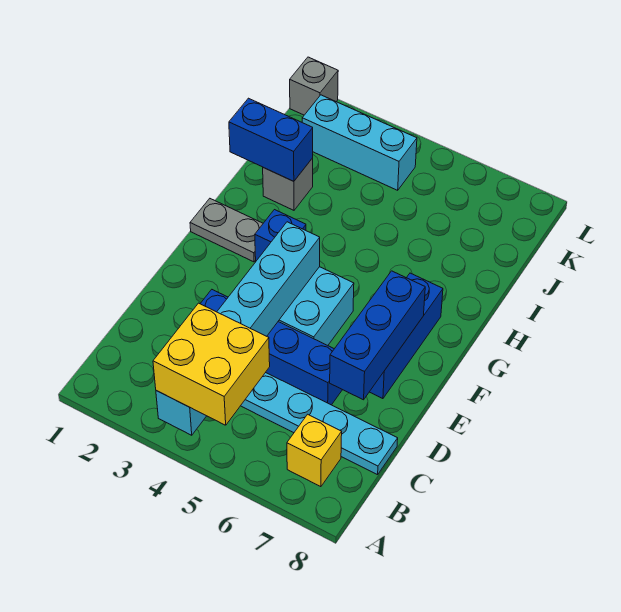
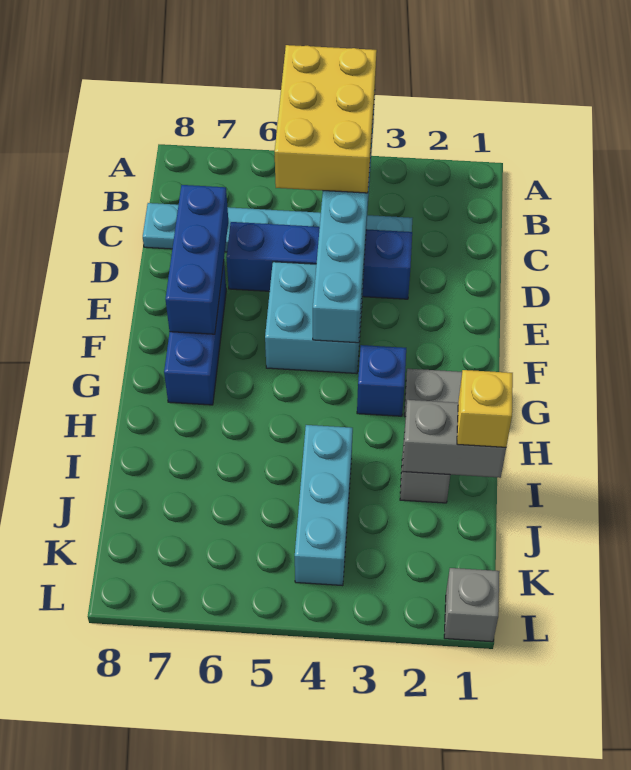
yellow brick A4:B5 level 3 -> yellow brick A4:C5 level 3
yellow brick B7 level 1 -> yellow brick I1 level 3
blue brick I1:I2 level 2 -> grey brick I1:I2 level 2
cyan brick K2:K4 level 1 -> cyan brick I4:K4 level 1

